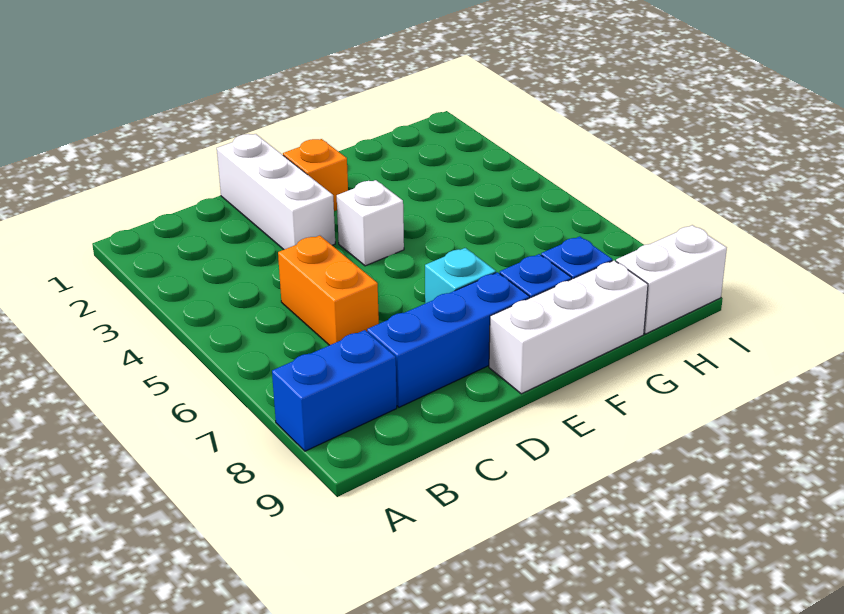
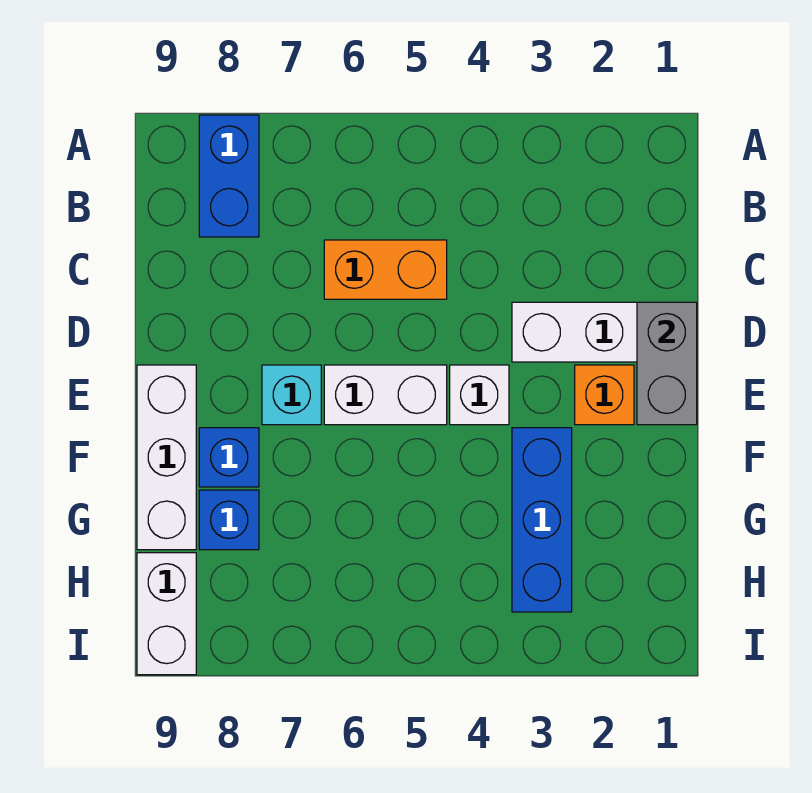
blue brick C8:E8 level 1 -> blue brick F3:H3 level 1
none -> grey brick D1:E1 level 2
none -> white brick E5:E6 level 1

